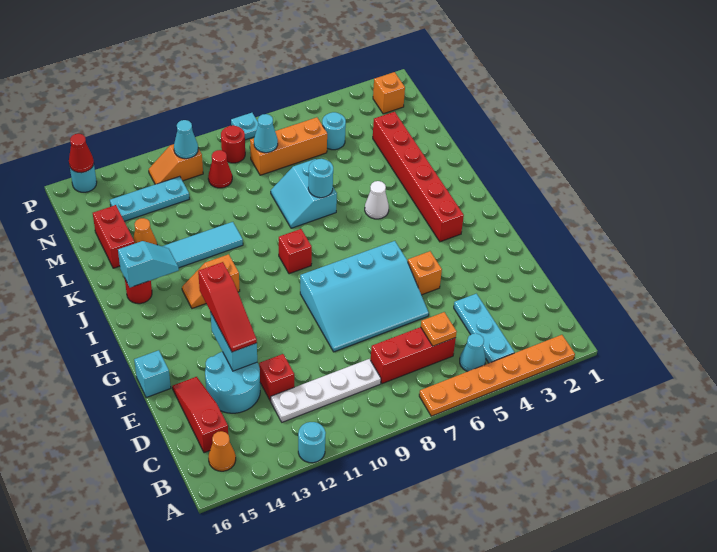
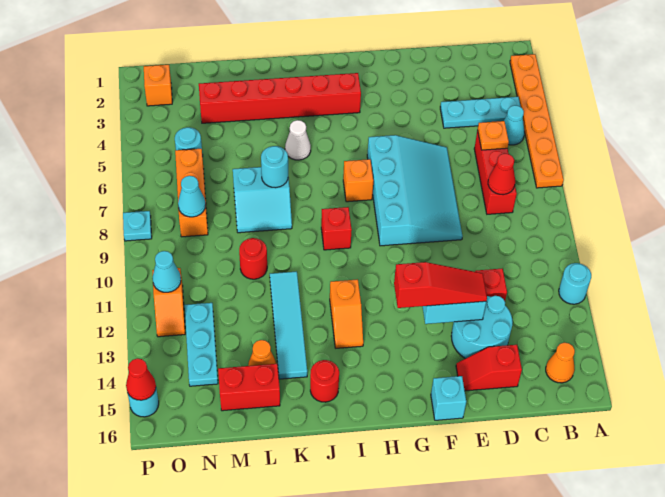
white plate C9:C12 level 1 -> none
red slope C15:E15 level 1 top C -> red slope D15:E15 level 1 top D
orange brick F5 level 1 -> orange brick H7 level 1
cyan slope J14:J15 level 2 top 15 -> none
red cone N10 level 1 -> red cone C8 level 2
red round brick O9 level 1 -> red round brick L10 level 1

